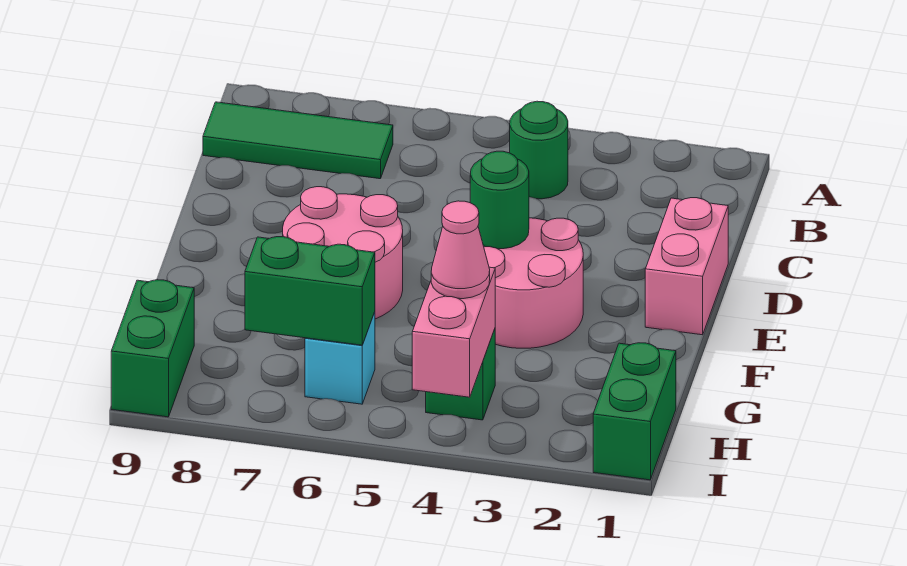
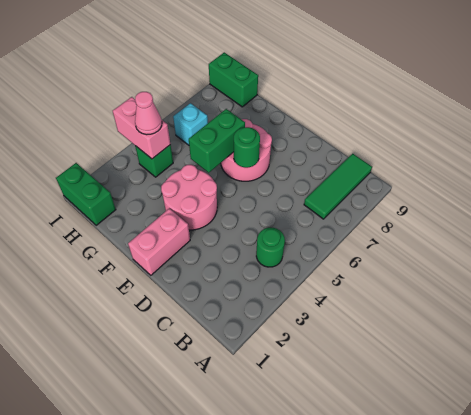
pink brick D1:E1 level 1 -> pink brick E1:E2 level 1
green round brick E4 level 2 -> green round brick E6 level 2
green brick H6:H7 level 2 -> green brick F5:F6 level 2

